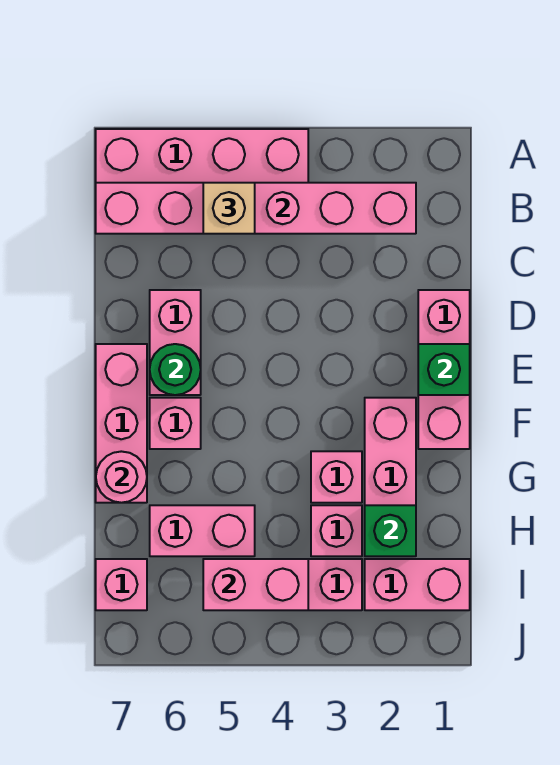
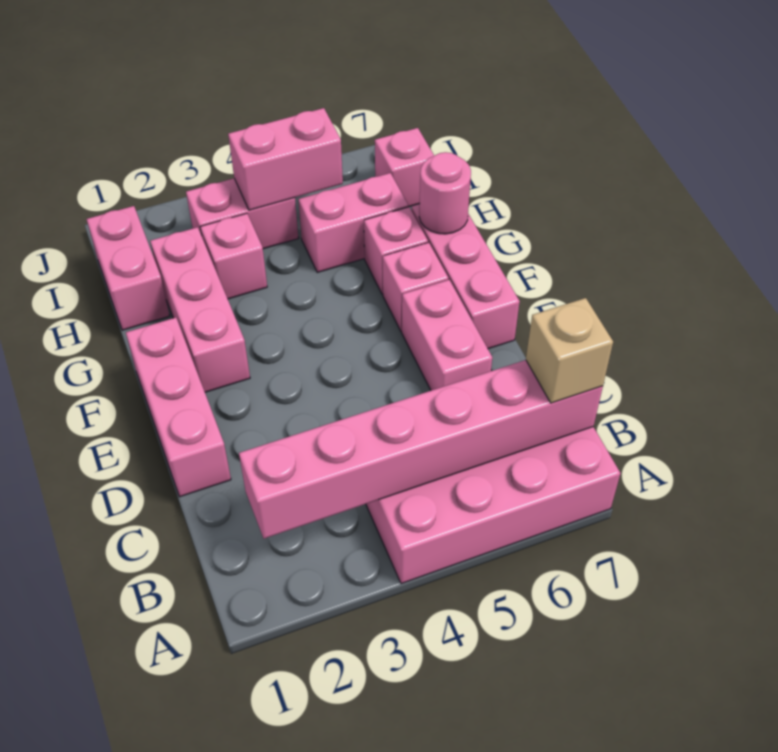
tan brick B5 level 3 -> tan brick B7 level 3
green brick E1 level 2 -> none
green round brick E6 level 2 -> none
pink brick G3 level 1 -> pink brick G6 level 1
green brick H2 level 2 -> none
pink brick I1:I2 level 1 -> pink brick H1:I1 level 1

